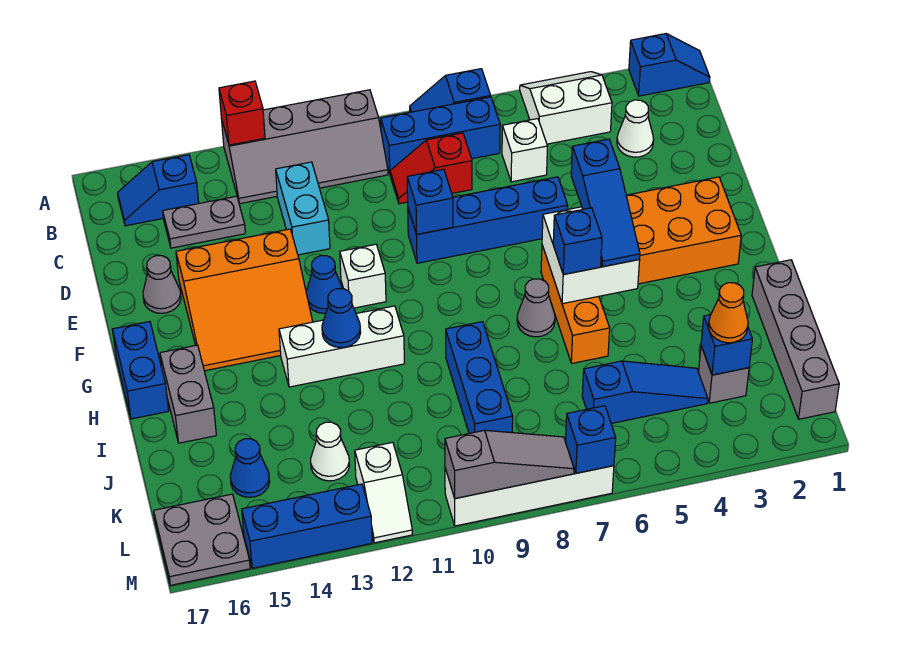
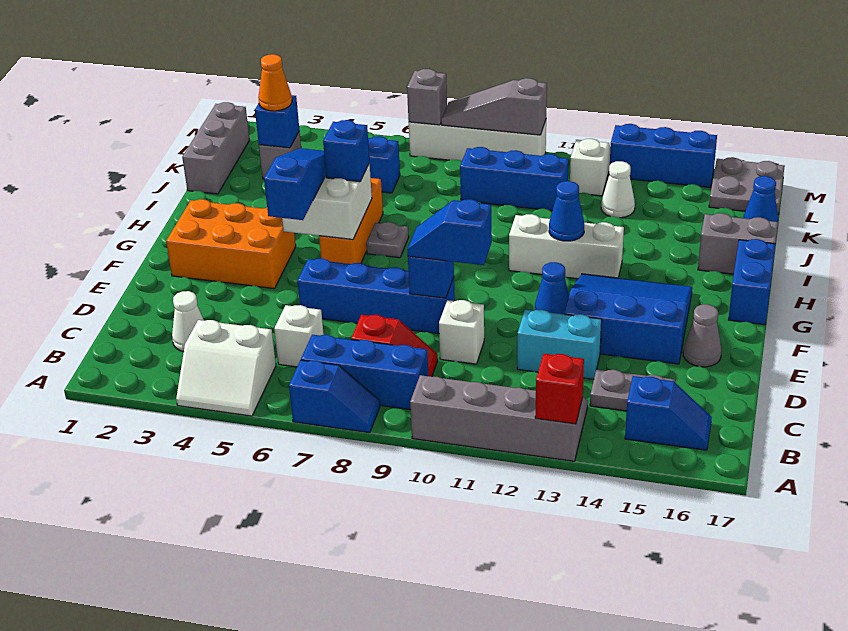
blue slope A1:A2 level 1 top 2 -> blue slope E9:E10 level 3 top 10
cyan brick C12:D12 level 1 -> cyan brick D12:D13 level 1
orange slope E13:G15 level 1 top E -> blue slope E13:G15 level 1 top E
white brick F11 level 1 -> white brick D10 level 1
grey cone H7 level 1 -> grey plate H7 level 1
grey brick H16:I16 level 1 -> grey brick I16:I17 level 1
grey brick I1:L1 level 1 -> grey brick J1:L1 level 1
blue brick I9:K9 level 1 -> blue brick K9:K11 level 1
blue cone K15 level 1 -> blue cone K17 level 1
blue brick M7 level 2 -> grey brick M7 level 2

